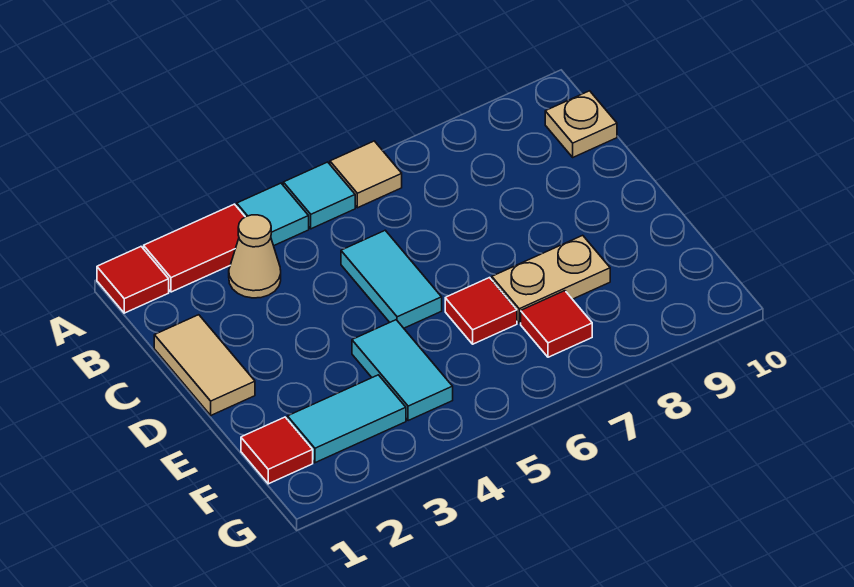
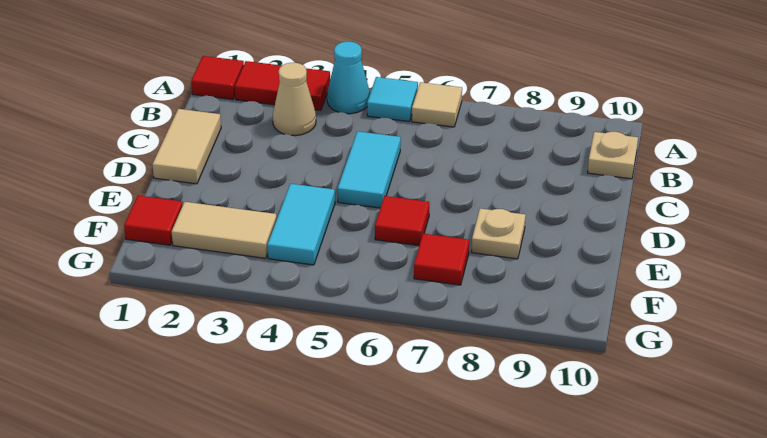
cyan tile A4 level 1 -> cyan cone A4 level 1
tan plate E7:E8 level 1 -> tan plate E8 level 1
cyan tile F2:F3 level 1 -> tan tile F2:F3 level 1

